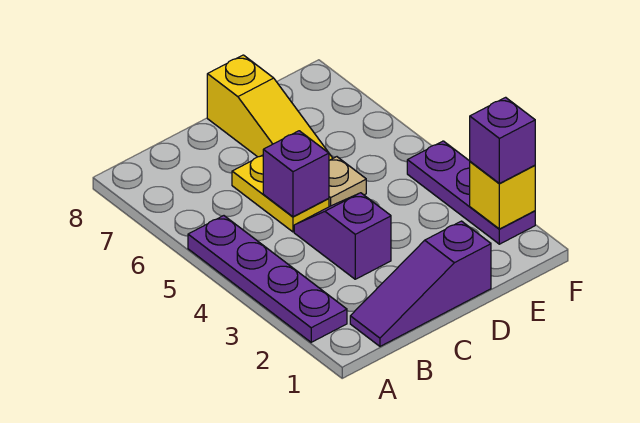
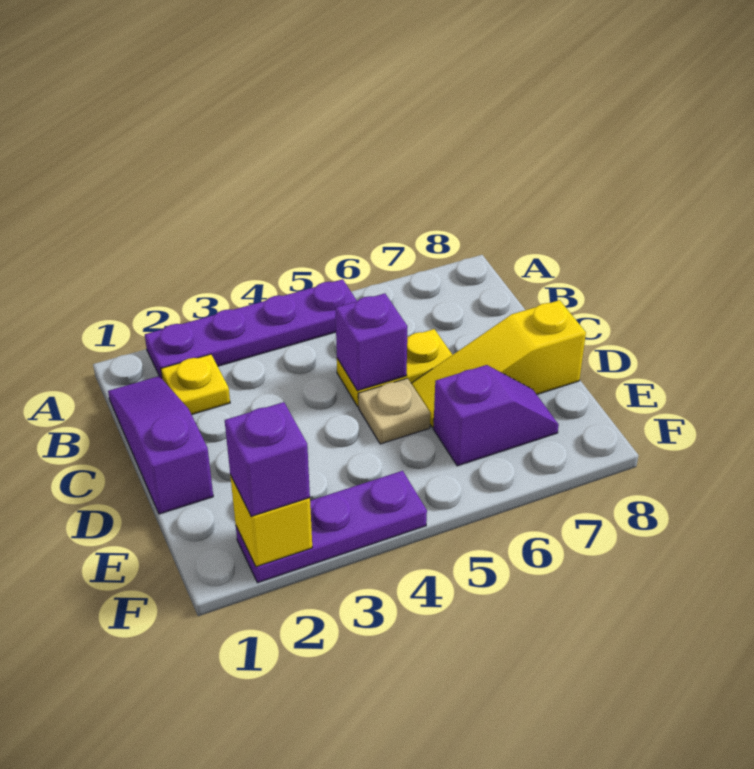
none -> yellow plate B2 level 1
purple slope C3:C4 level 1 top 3 -> purple slope E6:E7 level 1 top 6

